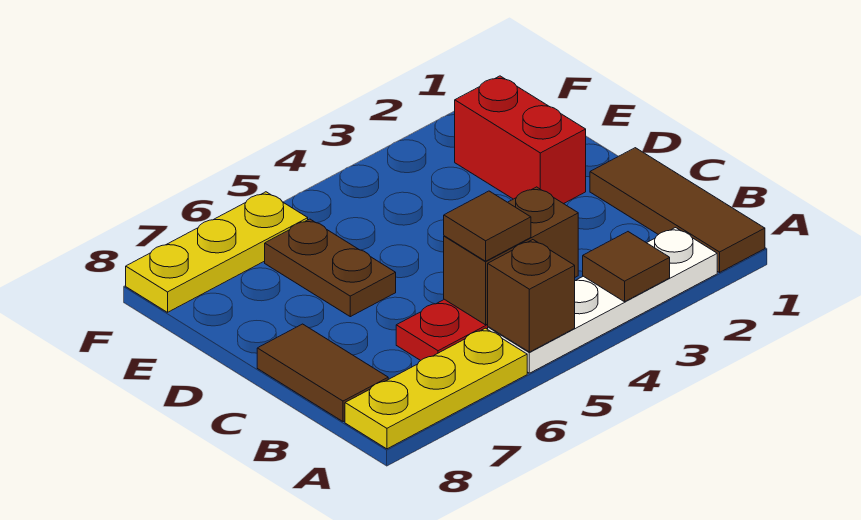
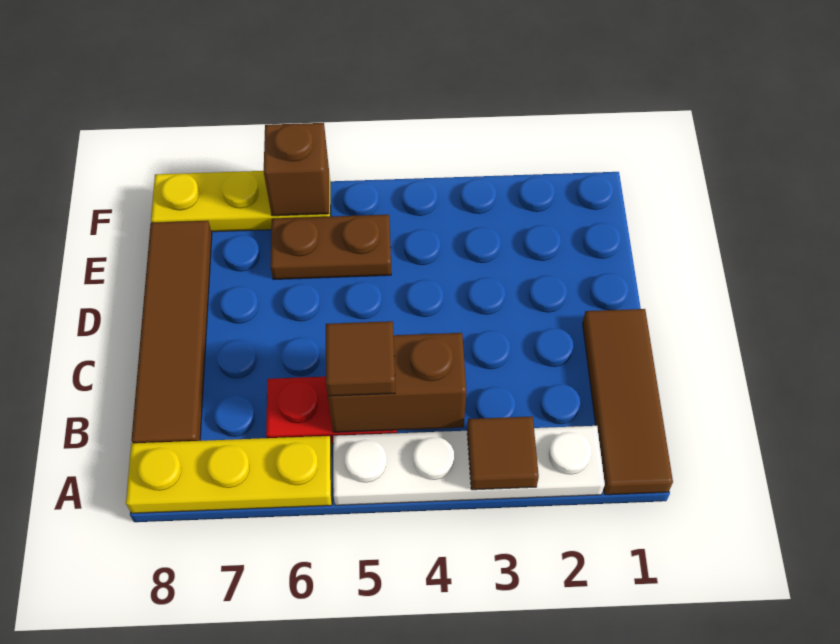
brown brick A5 level 2 -> brown brick F6 level 2
brown tile B8:C8 level 1 -> brown tile B8:E8 level 1
red brick D2:E2 level 1 -> none
brown plate D6:E6 level 1 -> brown plate E5:E6 level 1

